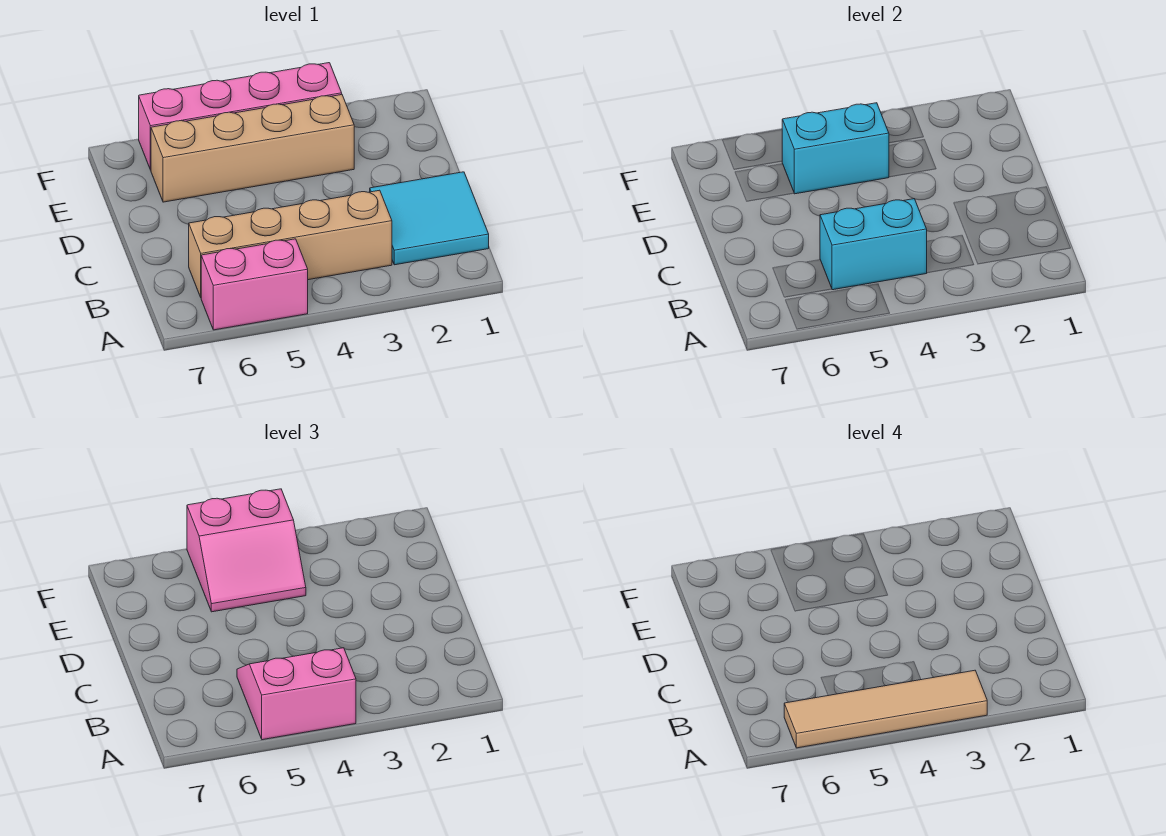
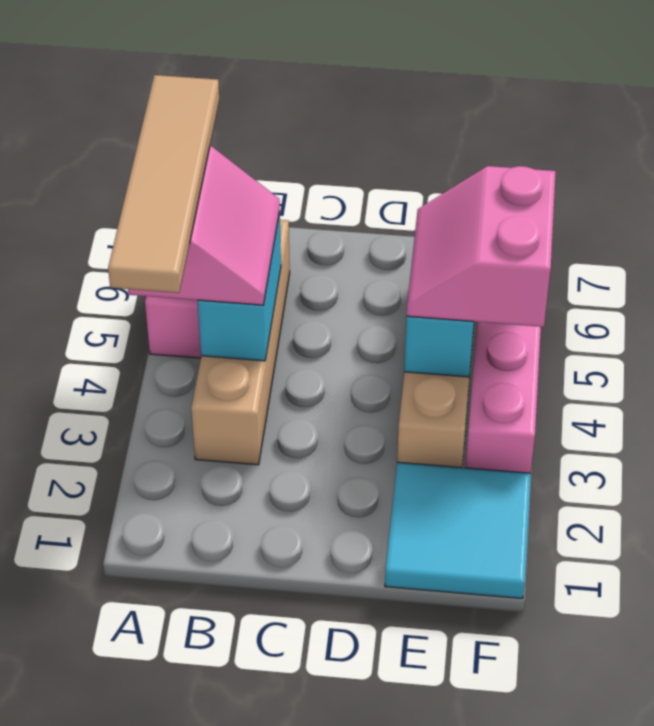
cyan tile B1:C2 level 1 -> cyan tile E1:F2 level 1

